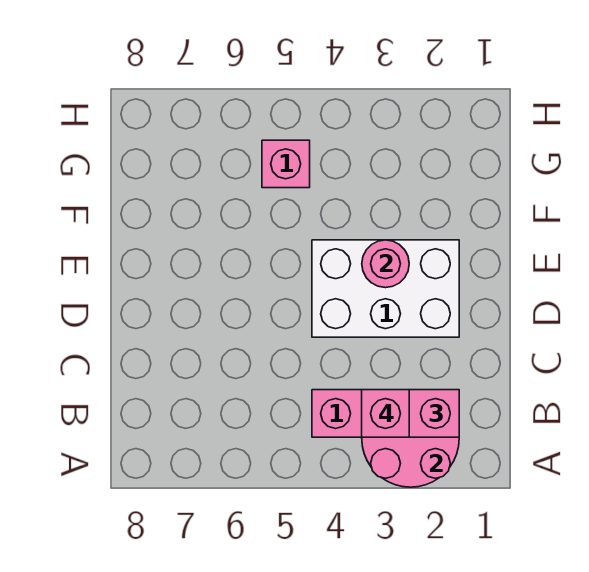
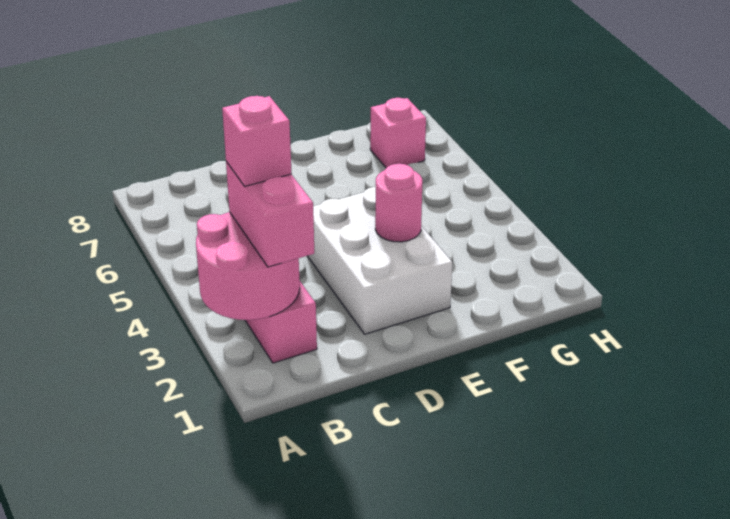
pink brick G5 level 1 -> pink brick G7 level 1

